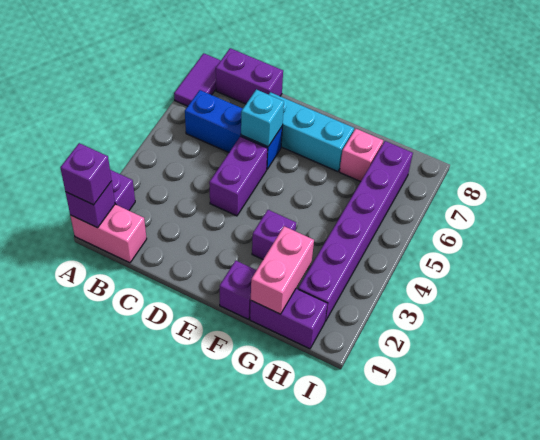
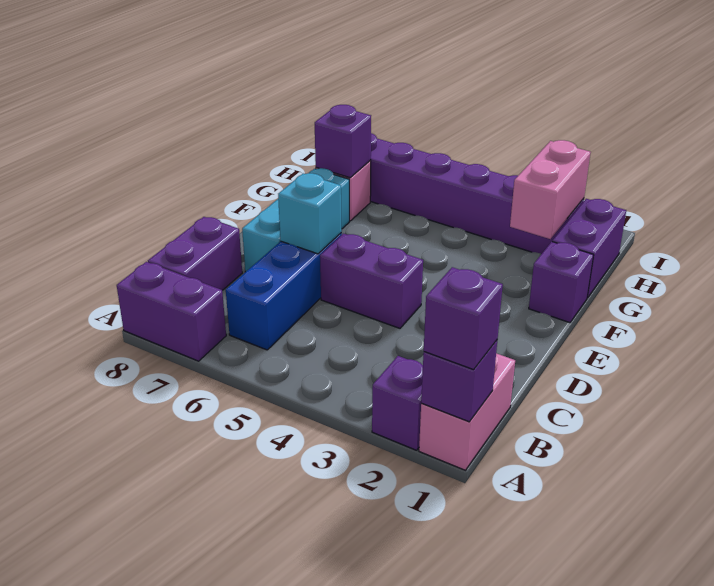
purple tile A7:A8 level 1 -> purple brick A7:A8 level 1
purple brick F3 level 1 -> purple brick G7 level 2
pink brick G1:G2 level 2 -> pink brick G2:H2 level 2

